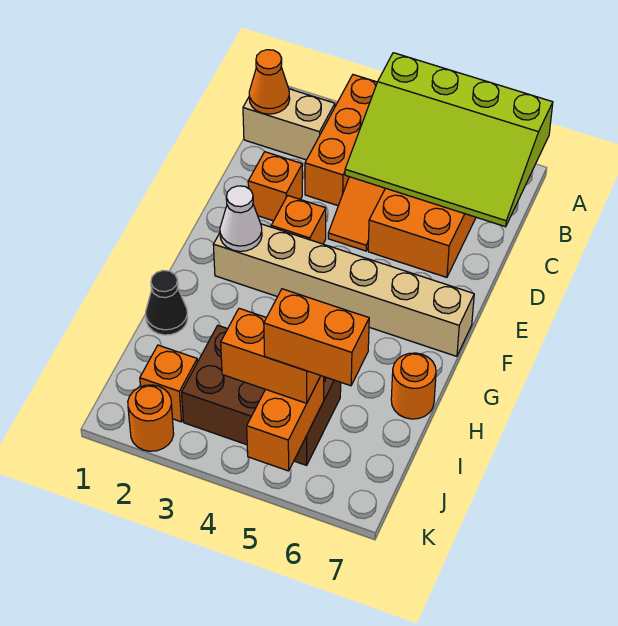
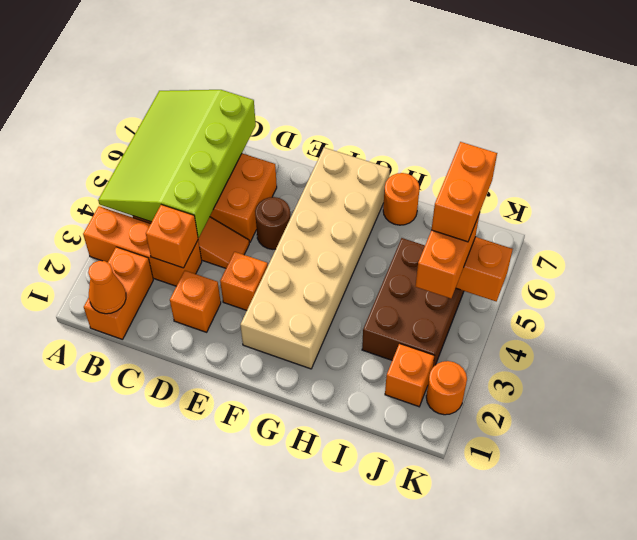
lime slope A4:C7 level 2 top A -> lime slope A4:C7 level 2 top C
tan brick B1:B2 level 1 -> orange brick B1:B2 level 1
none -> orange brick C3 level 2
none -> brown round brick E5 level 1
tan brick F2:F7 level 1 -> tan brick F2:G7 level 1
white cone F2 level 2 -> none
black cone H1 level 1 -> none

